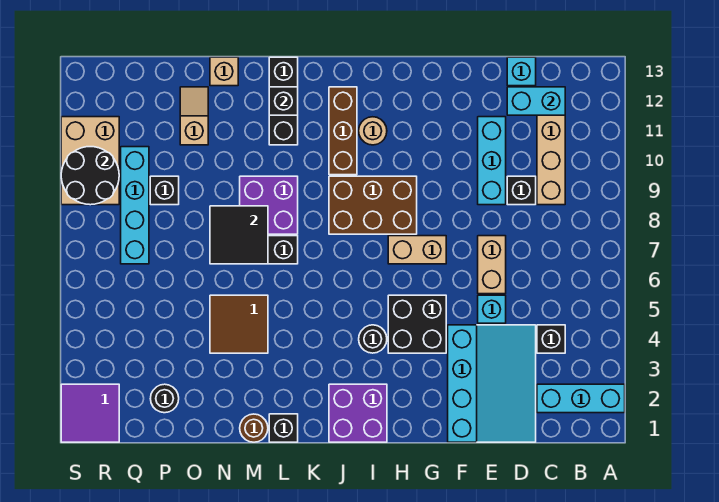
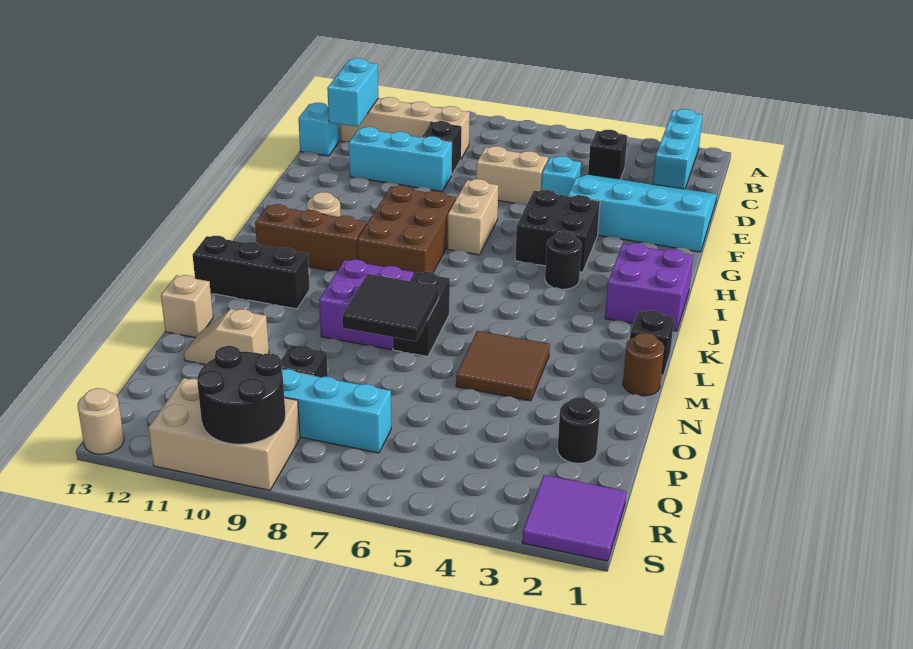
black brick L12 level 2 -> none
none -> tan round brick S13 level 1

